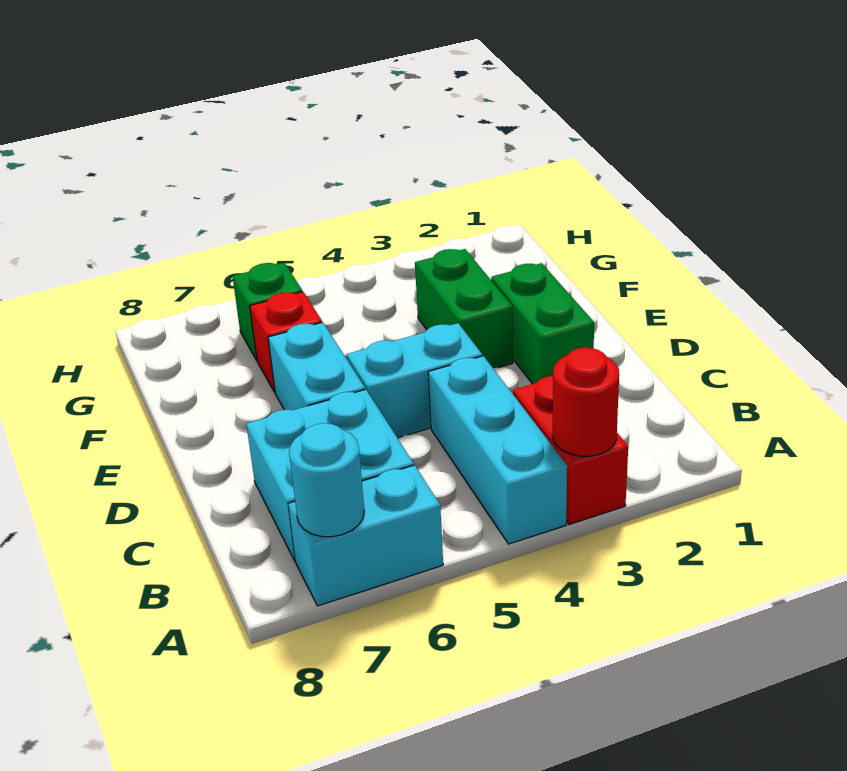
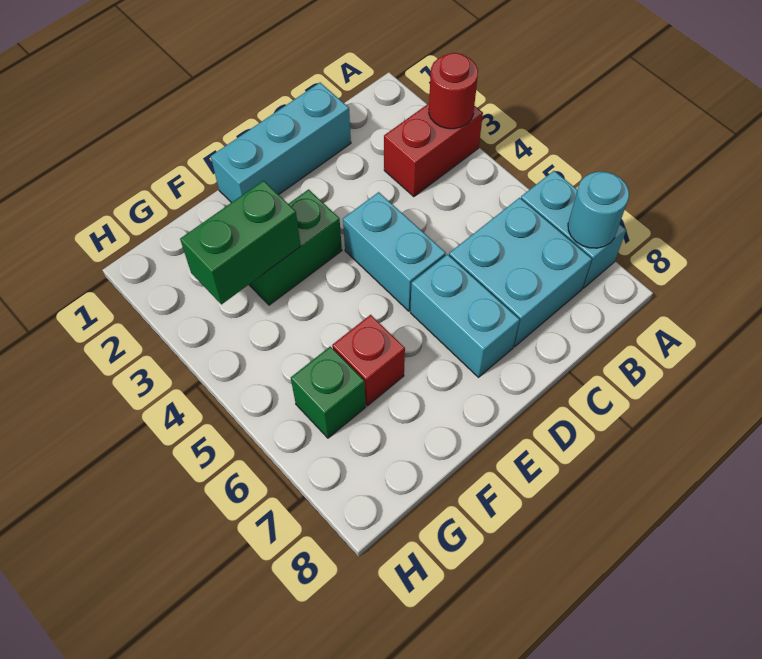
cyan brick A4:C4 level 1 -> cyan brick C1:E1 level 1
green brick D2:E2 level 1 -> green brick F3:G3 level 2
cyan brick D6:E6 level 1 -> cyan brick D6:D7 level 1

